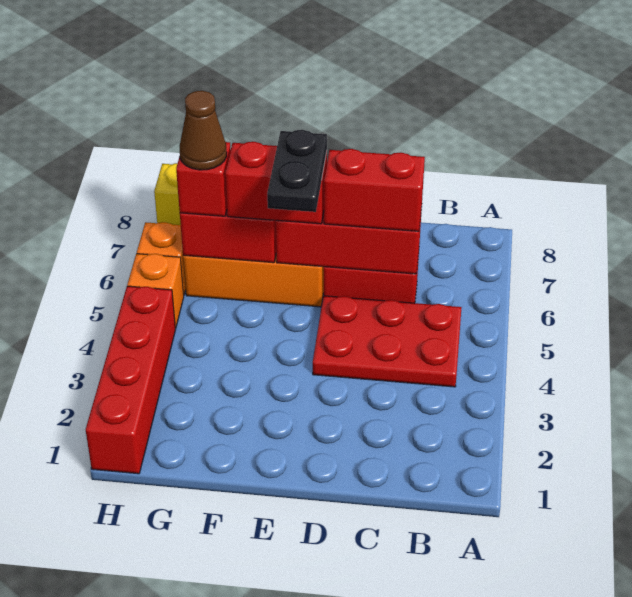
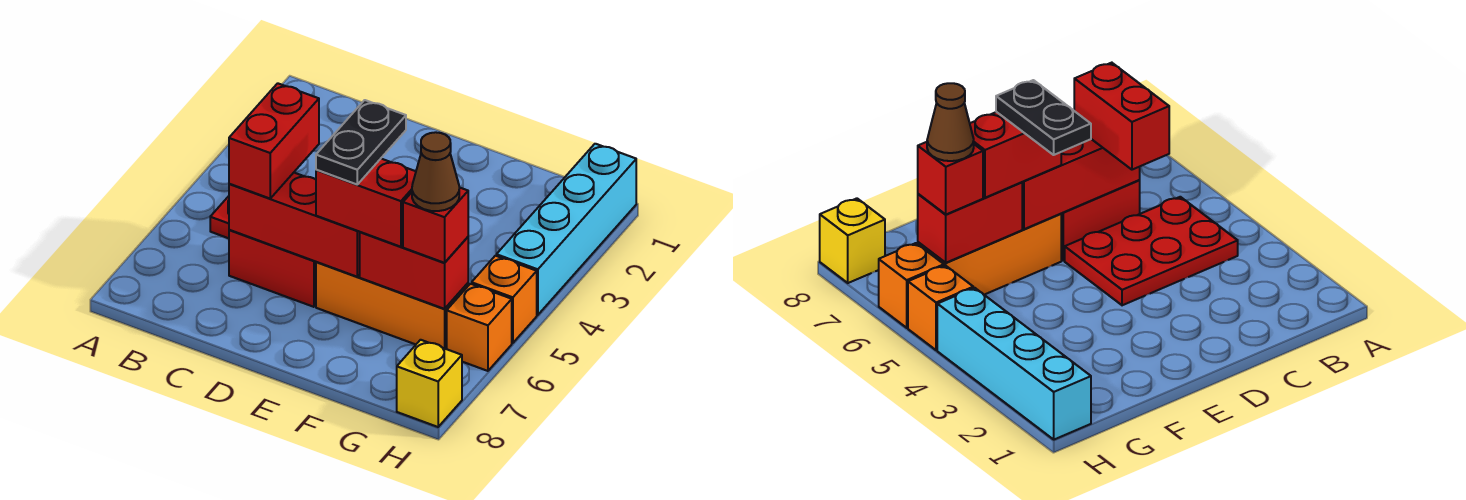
red brick C6:D6 level 3 -> red brick C5:C6 level 3
red brick H1:H4 level 1 -> cyan brick H1:H4 level 1

